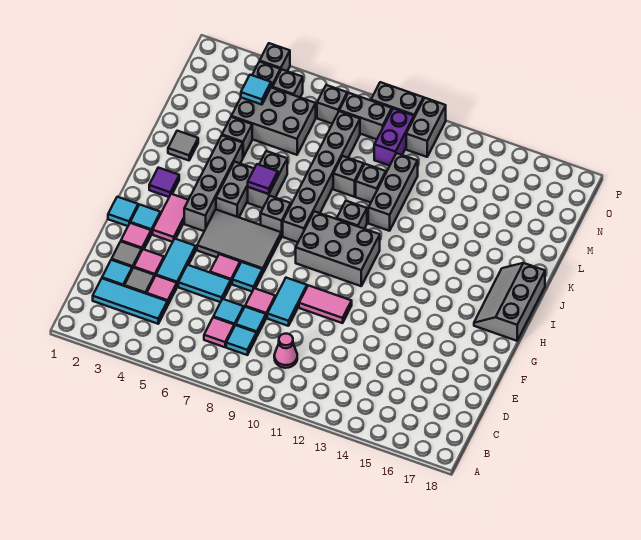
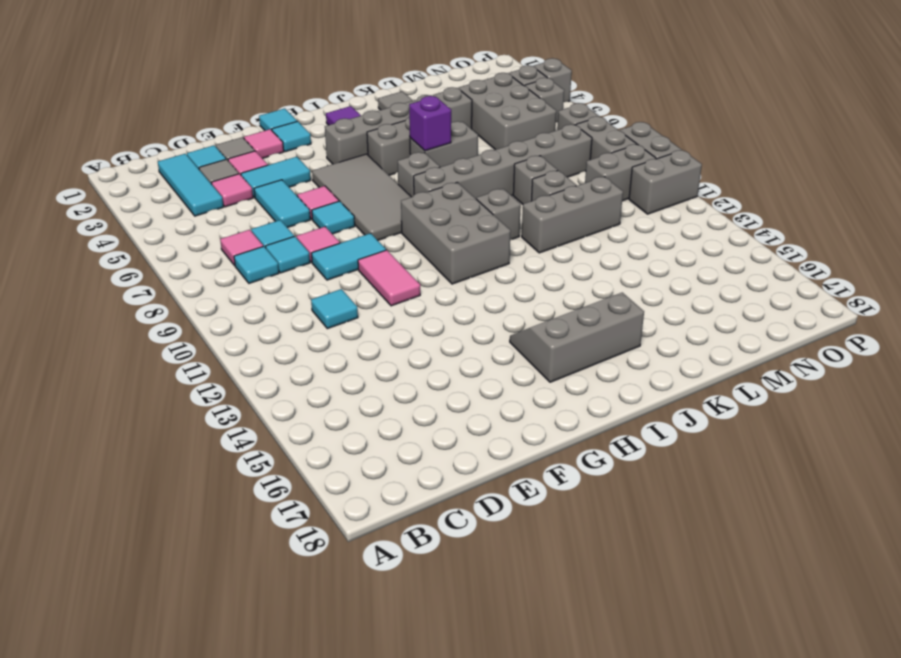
pink cone C10 level 1 -> none
pink tile G3:H3 level 1 -> none
grey tile G5:H7 level 1 -> grey tile G5:H8 level 1
grey slope H17:J18 level 1 top 18 -> grey slope H15:J16 level 1 top 16
purple tile J6 level 2 -> purple brick J6 level 2
cyan tile N4 level 2 -> cyan tile D11 level 1
purple brick N10:O10 level 1 -> grey brick N10:O10 level 1

